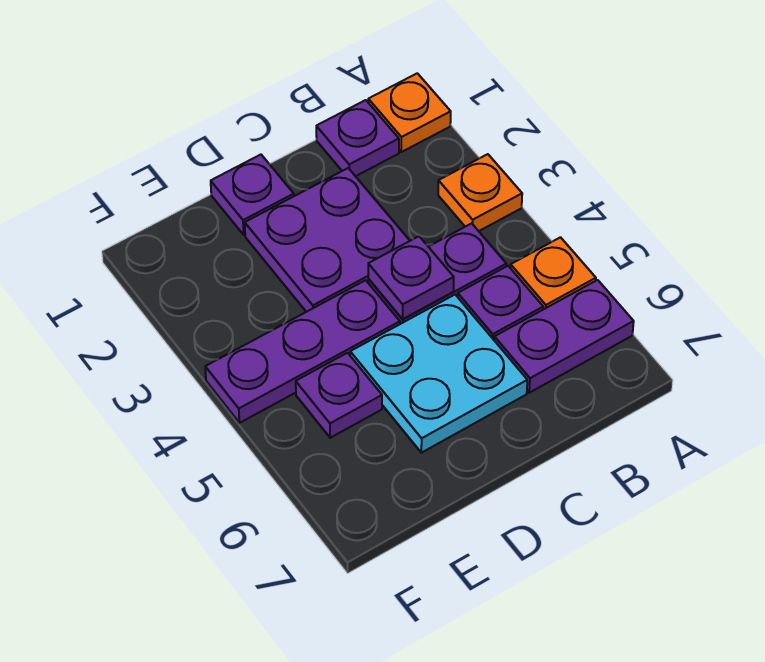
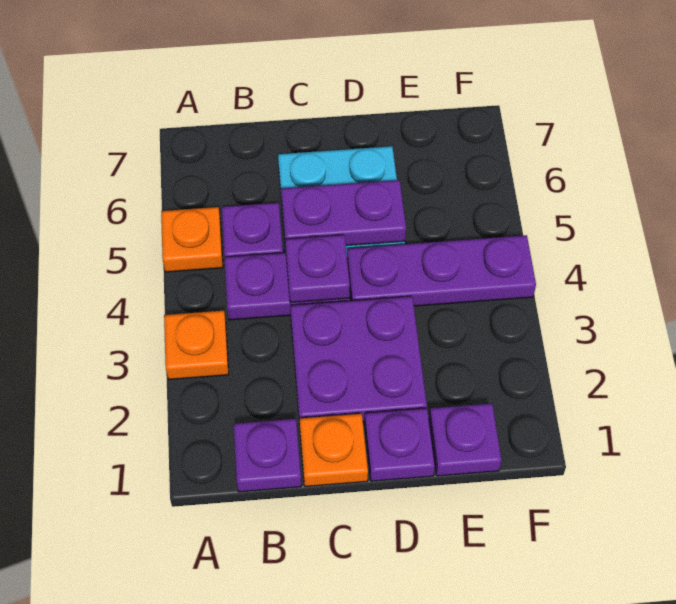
orange plate A1 level 1 -> orange plate C1 level 1
purple plate A6:B6 level 1 -> purple plate C5:D5 level 2
purple plate E5 level 1 -> purple plate E1 level 1

